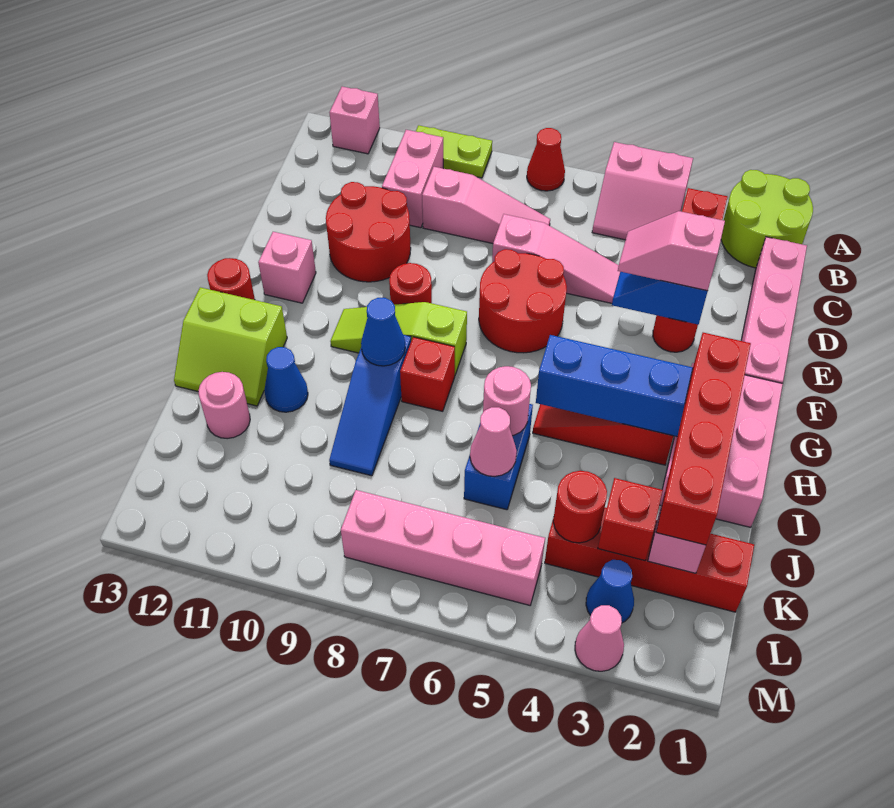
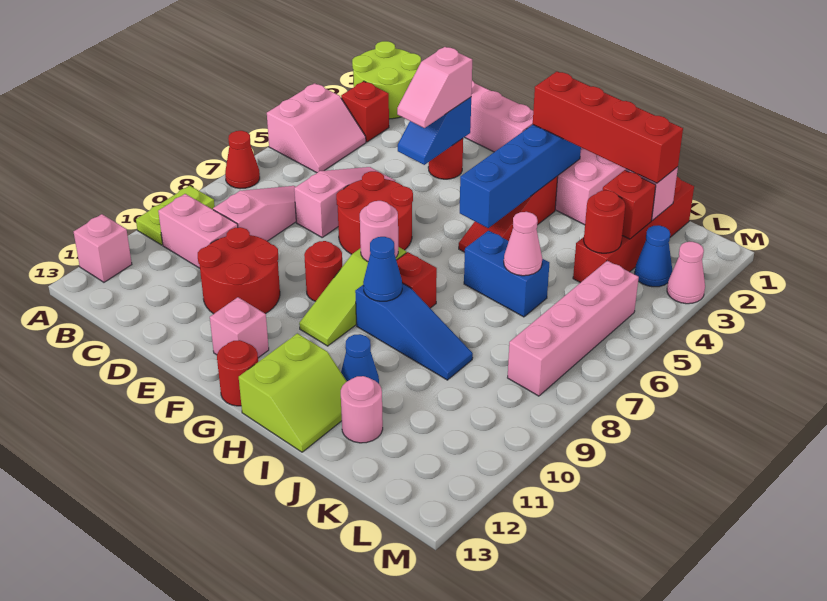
pink round brick I6 level 2 -> pink round brick G8 level 2

